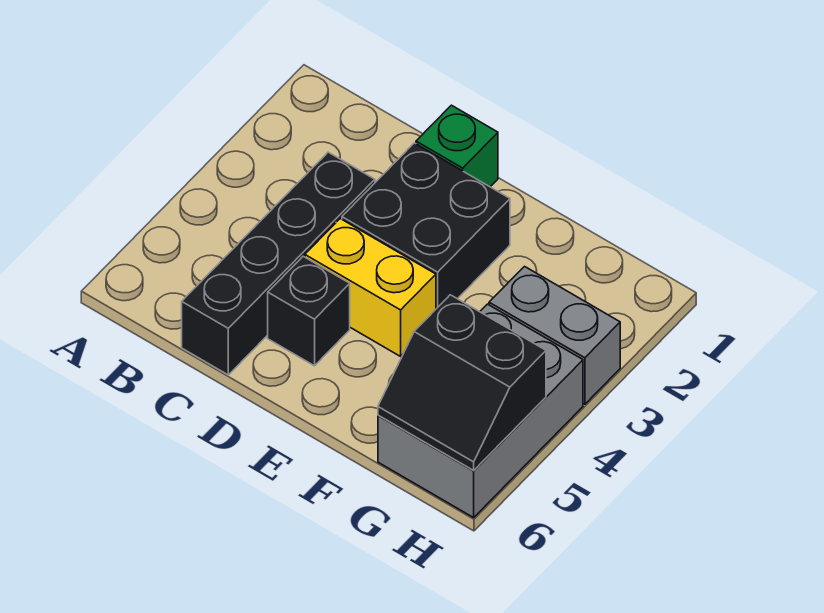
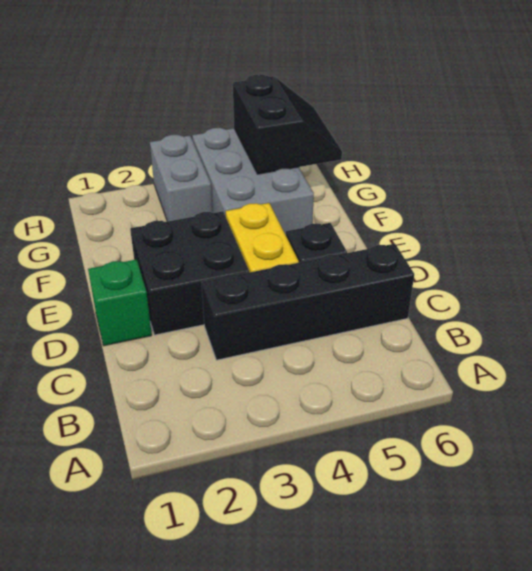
grey brick G4:H6 level 1 -> grey brick F4:H5 level 1

